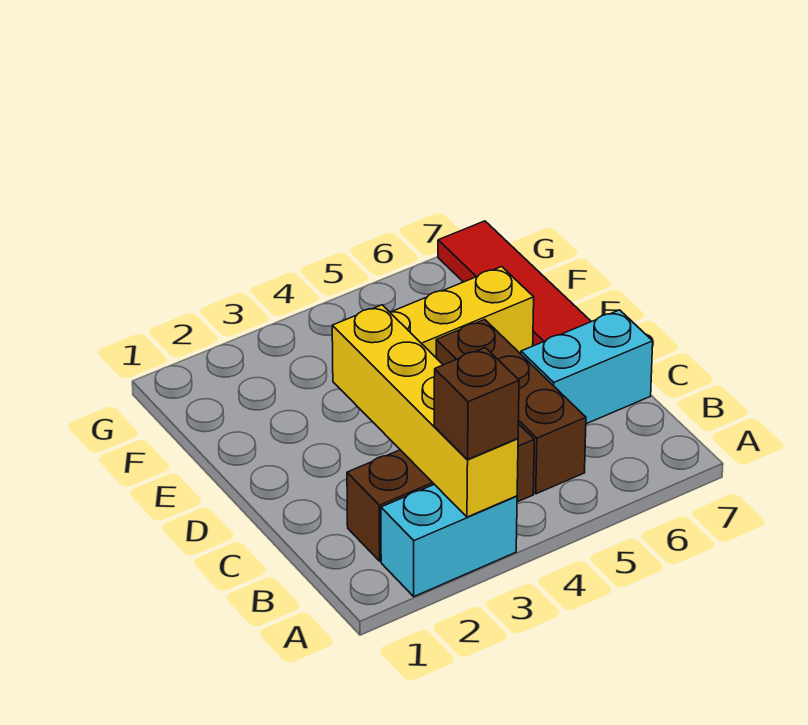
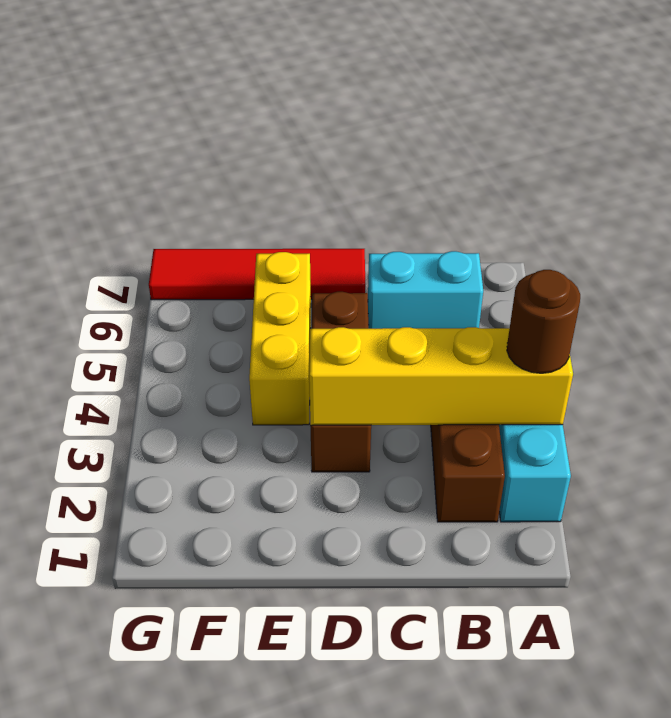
brown brick A3 level 3 -> brown round brick A3 level 3
brown brick B5:D5 level 1 -> brown brick D3:D5 level 1
cyan brick C6:C7 level 1 -> cyan brick B6:C6 level 1

